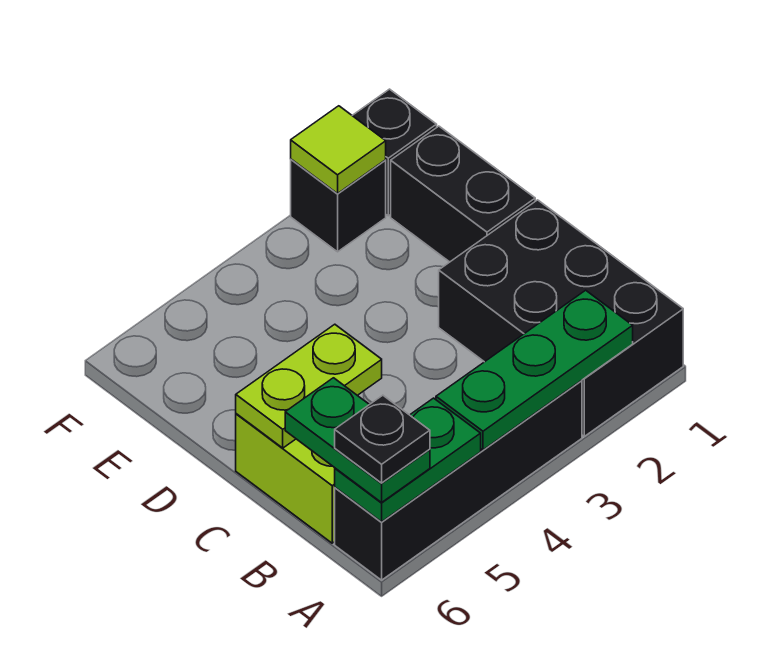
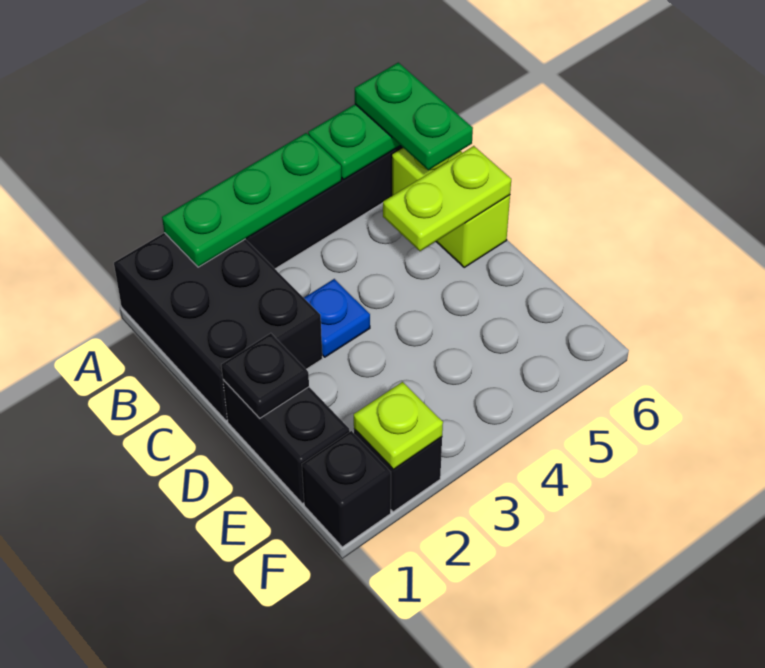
black plate A6 level 4 -> black plate D1 level 2
none -> blue plate C3 level 1
lime tile F2 level 2 -> lime plate F2 level 2

